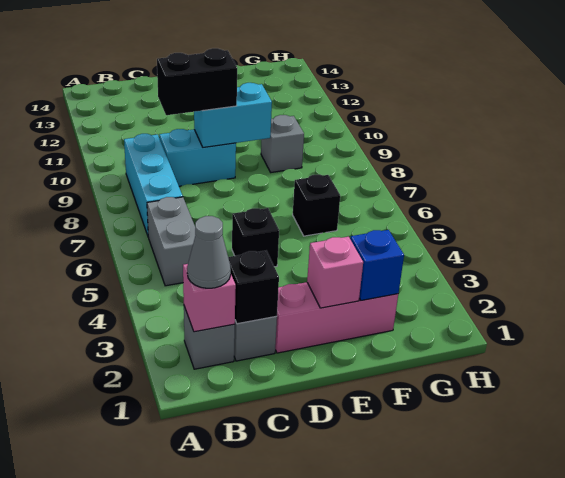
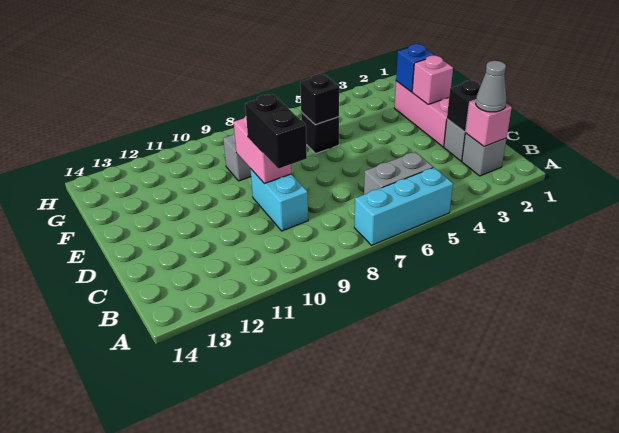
cyan brick B7:B9 level 1 -> cyan brick A5:A7 level 1
black brick D5 level 1 -> black brick F6 level 2
cyan brick D9:E9 level 2 -> pink brick D9:E9 level 2

